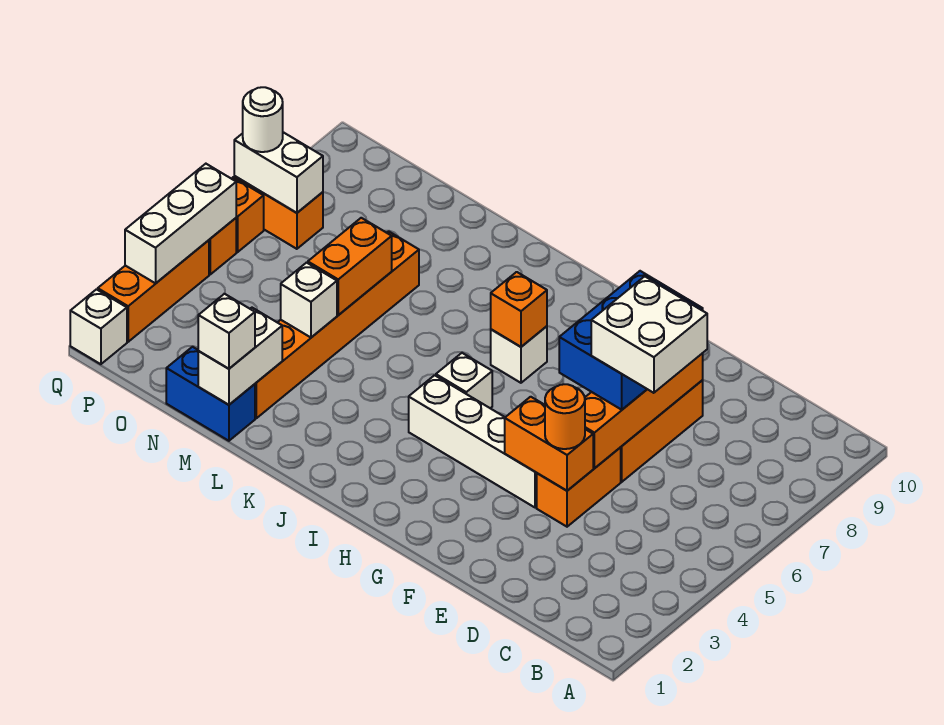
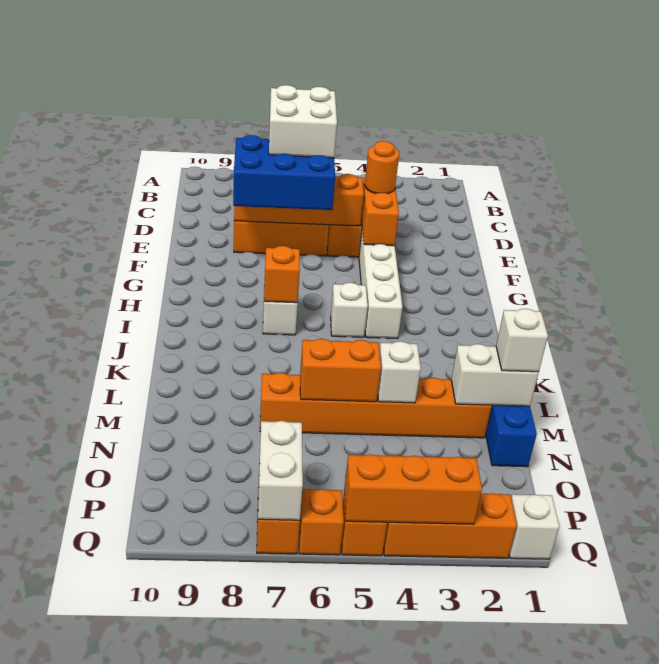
white brick Q3:Q5 level 2 -> orange brick Q3:Q5 level 2
white round brick Q7 level 3 -> none

